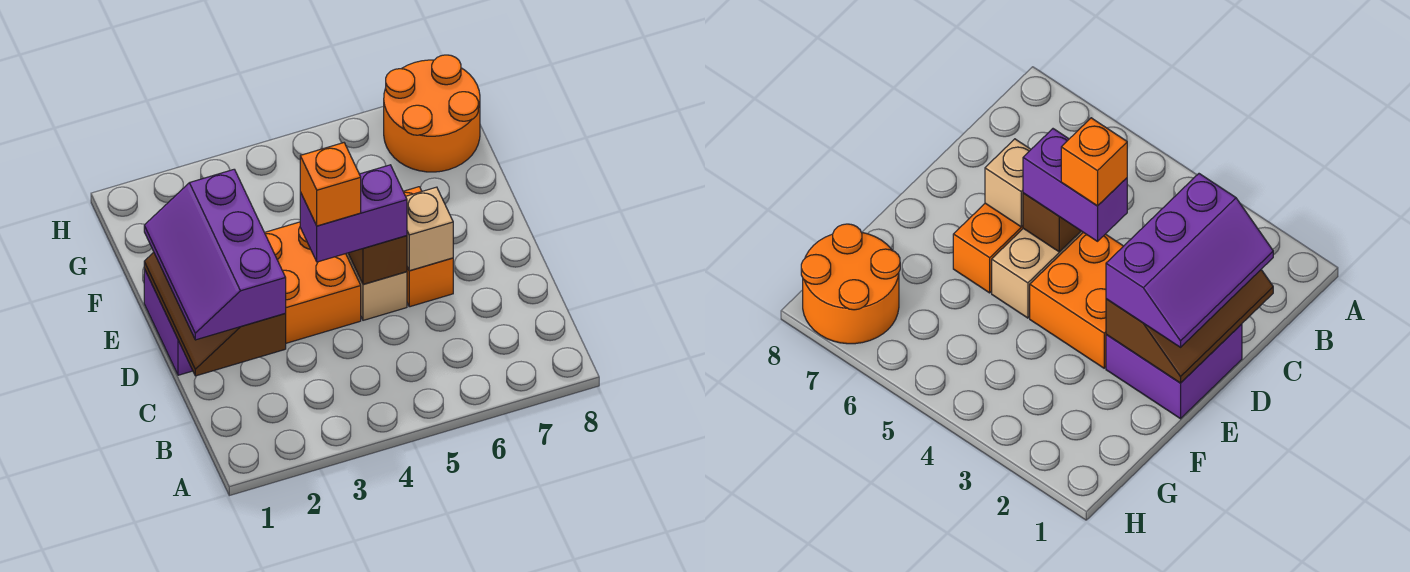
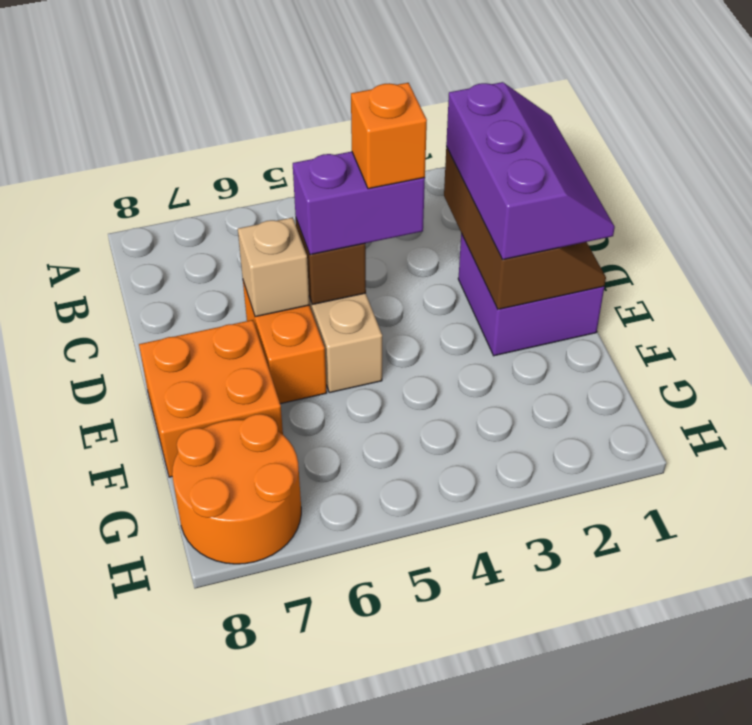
orange brick D3:E4 level 1 -> orange brick E7:F8 level 1

